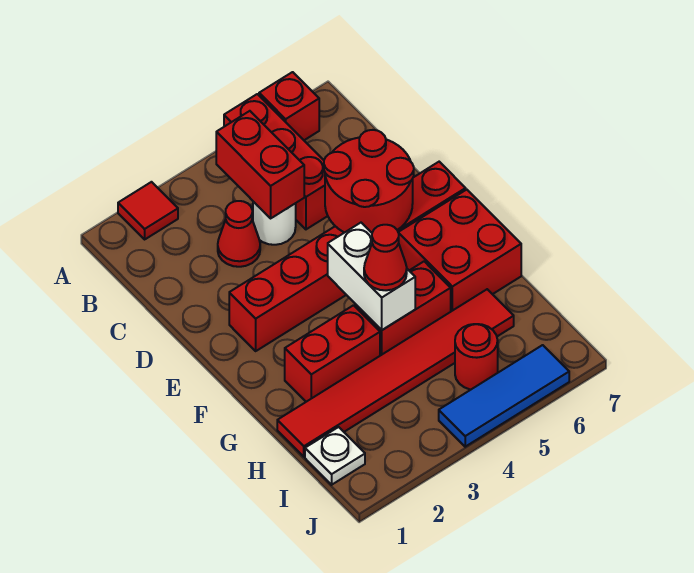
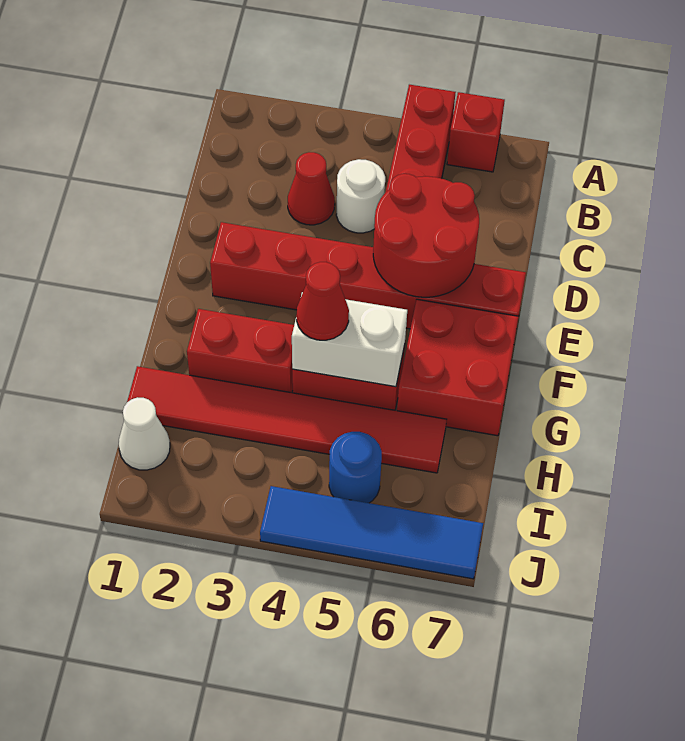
red tile A2 level 1 -> none
red brick B4:C4 level 2 -> none
white brick F4:G4 level 2 -> white brick G4:G5 level 2
white plate I1 level 1 -> white cone I1 level 1
red round brick I5 level 1 -> blue round brick I5 level 1
blue tile J4:J6 level 1 -> blue tile J4:J7 level 1

